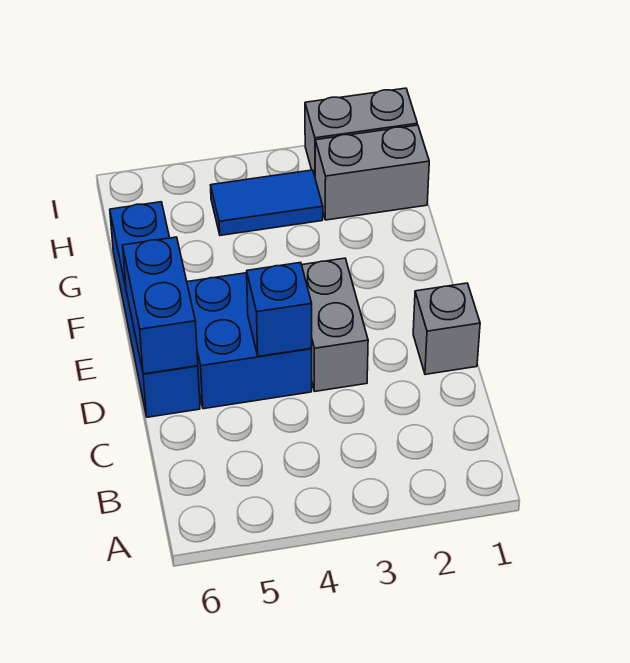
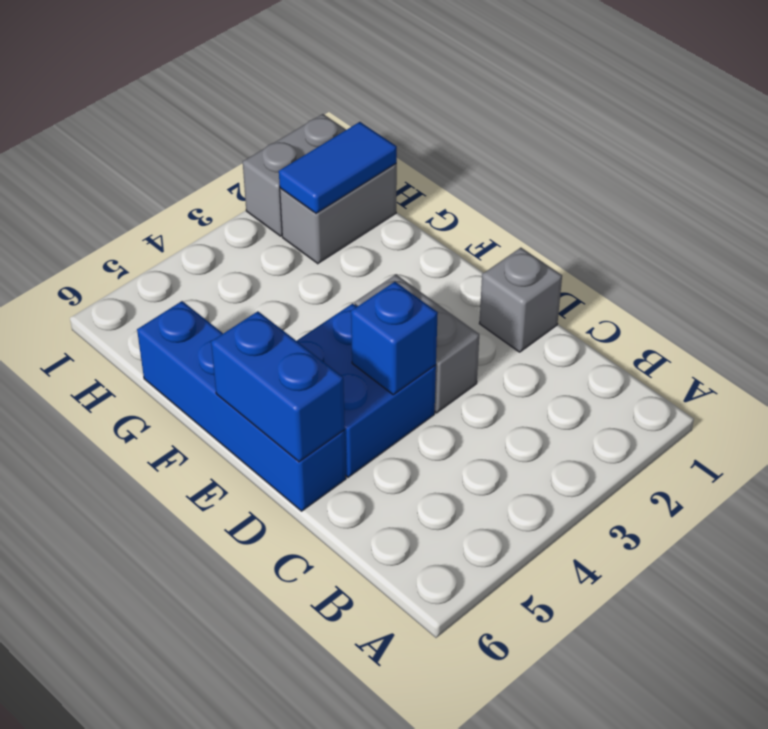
blue tile H3:H4 level 1 -> blue tile H1:H2 level 2

